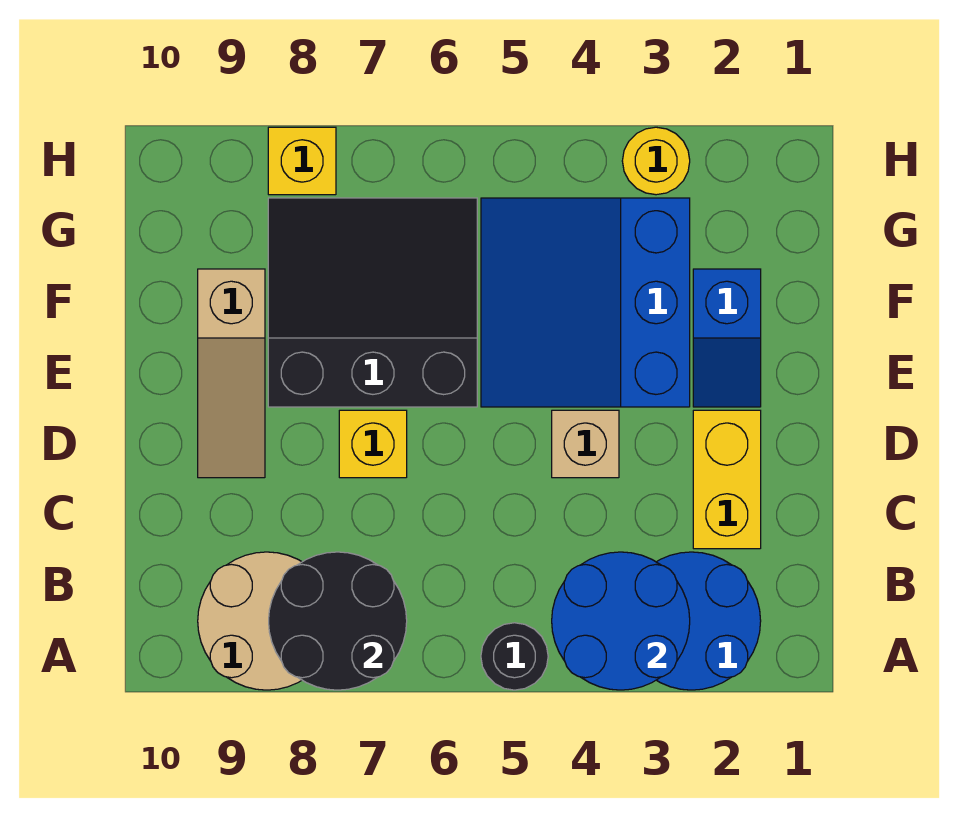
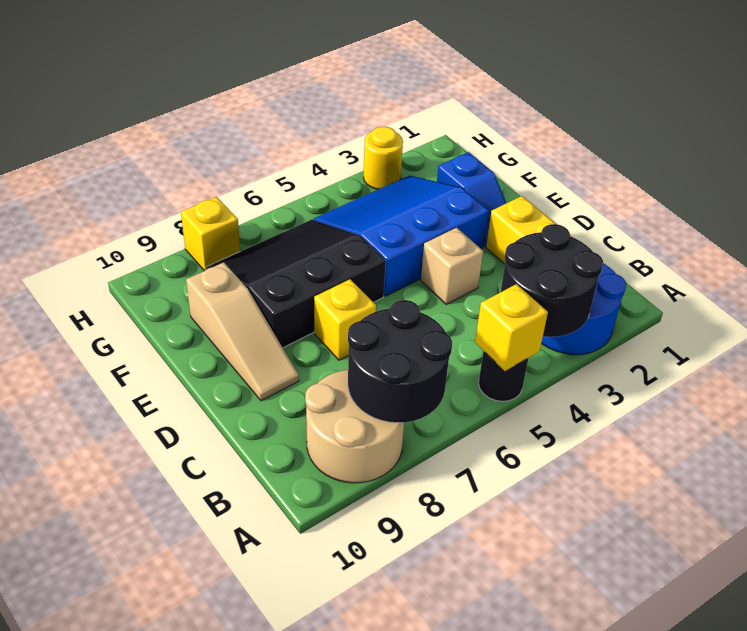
blue round brick A3:B4 level 2 -> black round brick A3:B4 level 2
none -> yellow brick A5 level 2
blue slope E3:G5 level 1 top 3 -> blue slope E3:G5 level 1 top E

